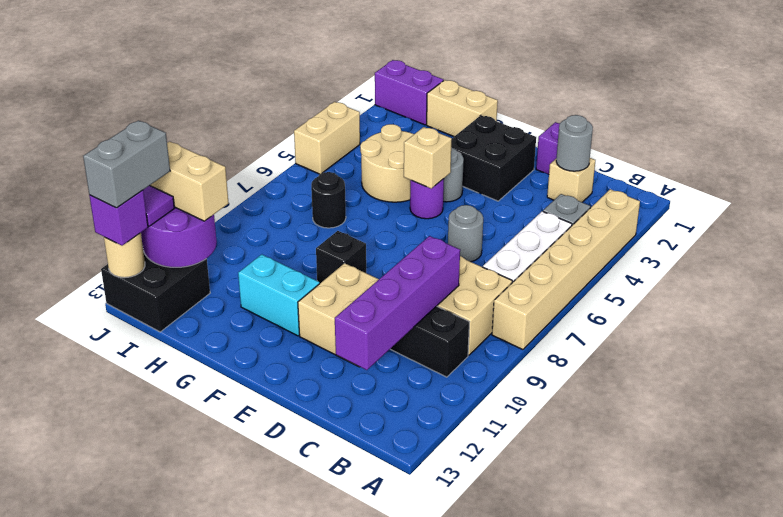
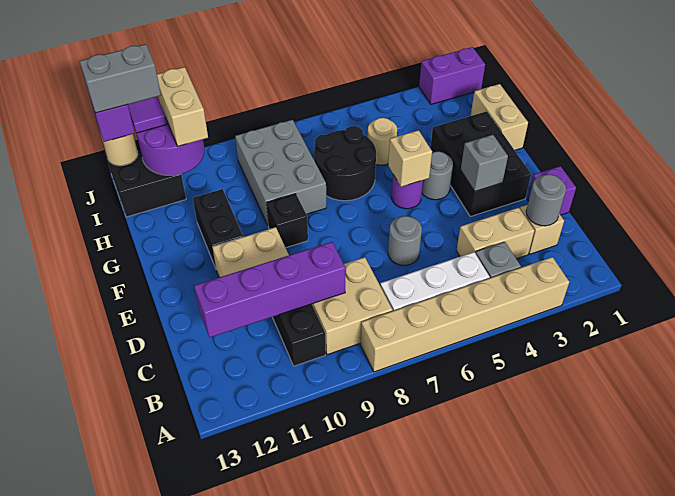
black brick E2:F3 level 1 -> black brick E2:G3 level 1
none -> grey brick E3 level 2
cyan brick F11:G11 level 1 -> black brick F11:G11 level 1
tan round brick G4:H5 level 1 -> tan round brick H5 level 1
none -> grey brick G8:I9 level 1
black round brick H7 level 1 -> black round brick G6:H7 level 1
purple brick I1:J1 level 1 -> purple brick J1:J2 level 1
tan brick J4:J5 level 1 -> tan brick C3:C4 level 1

